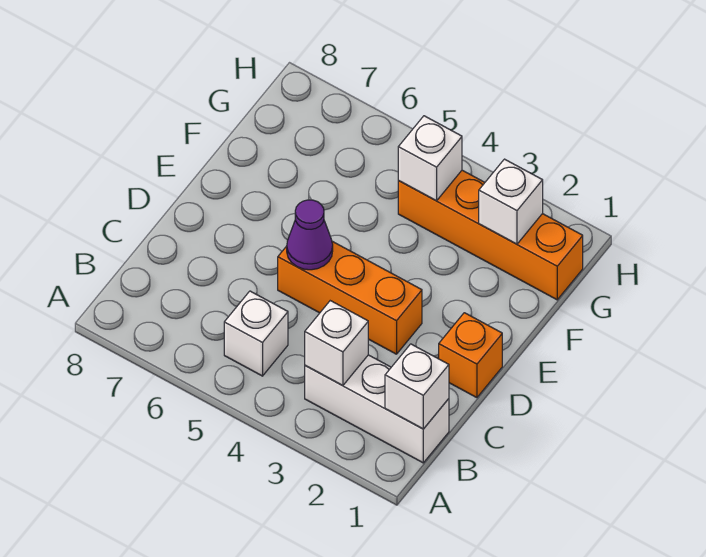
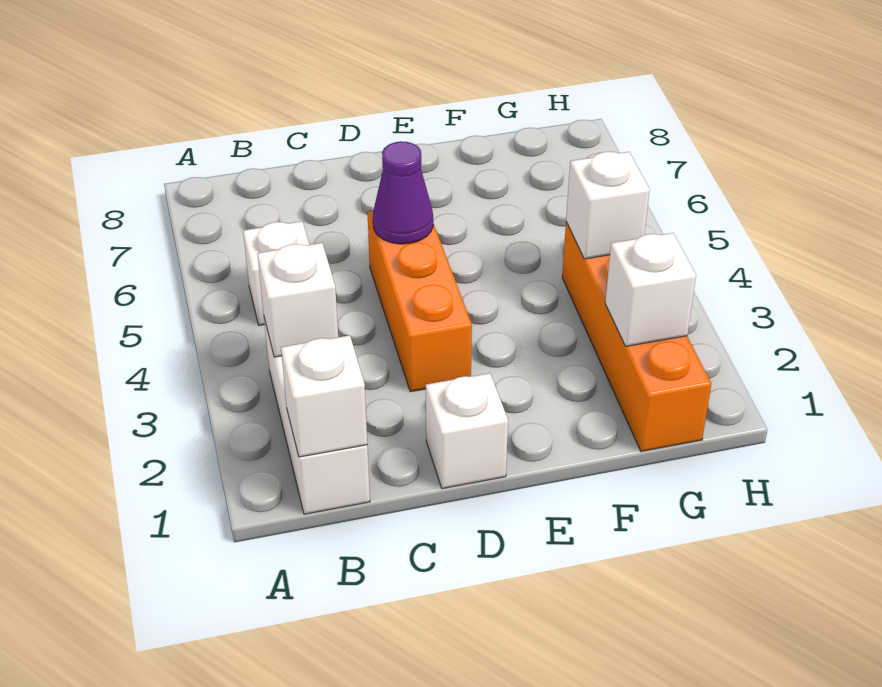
orange brick D1 level 1 -> white brick D1 level 1

